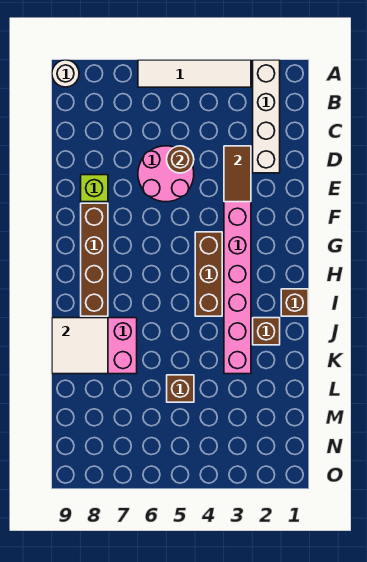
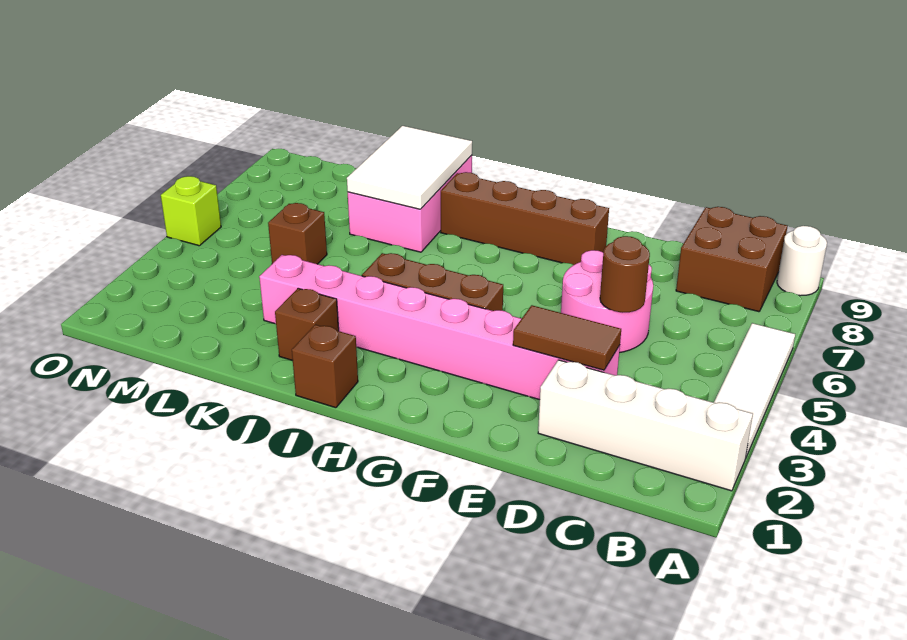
none -> brown brick B8:C9 level 1
lime brick E8 level 1 -> lime brick O5 level 1
white tile J8:K9 level 2 -> white tile J7:K9 level 2

